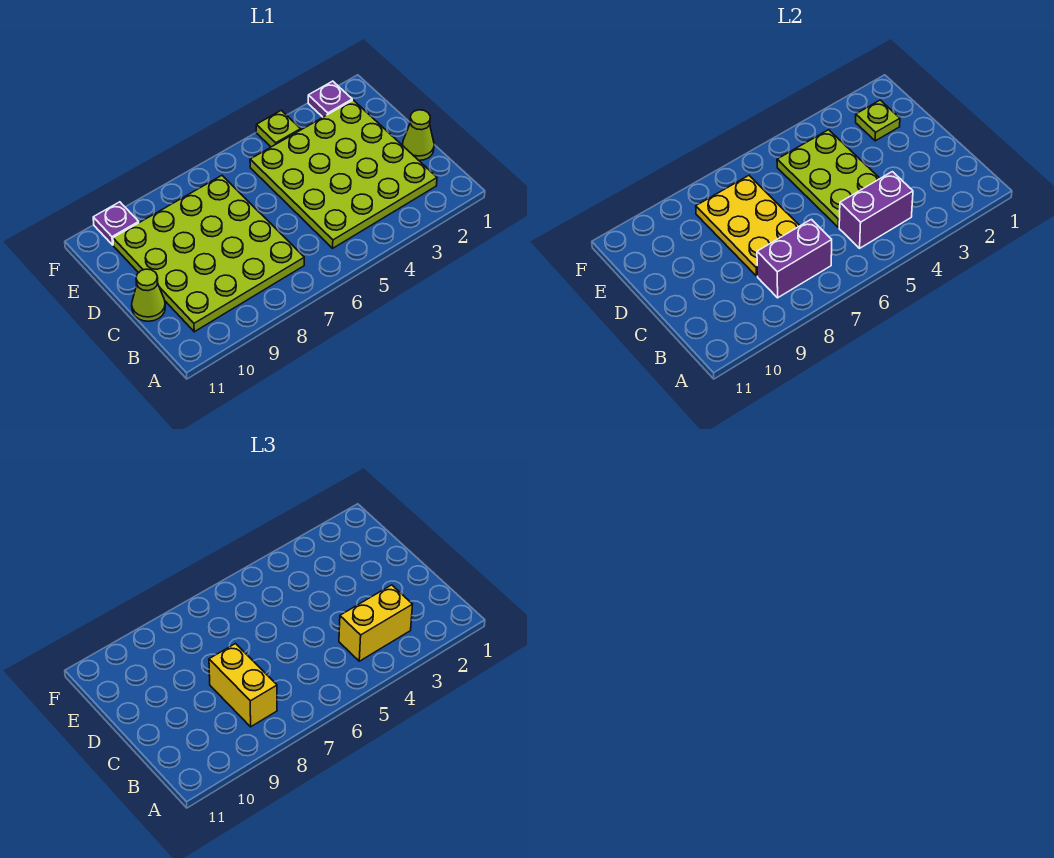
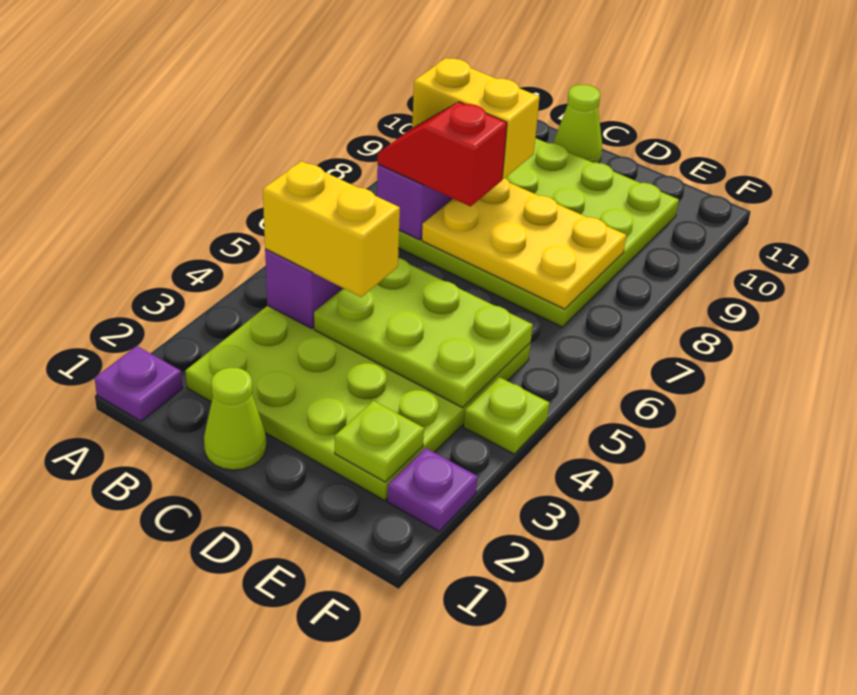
yellow brick B3:B4 level 3 -> yellow brick B4:C4 level 3
none -> red slope B7:C7 level 3 top C
purple plate F10 level 1 -> purple plate A1 level 1

